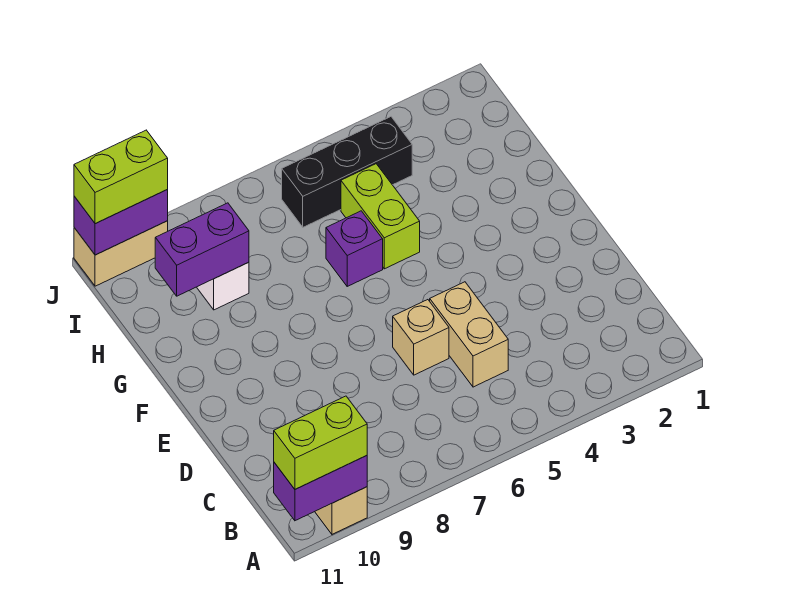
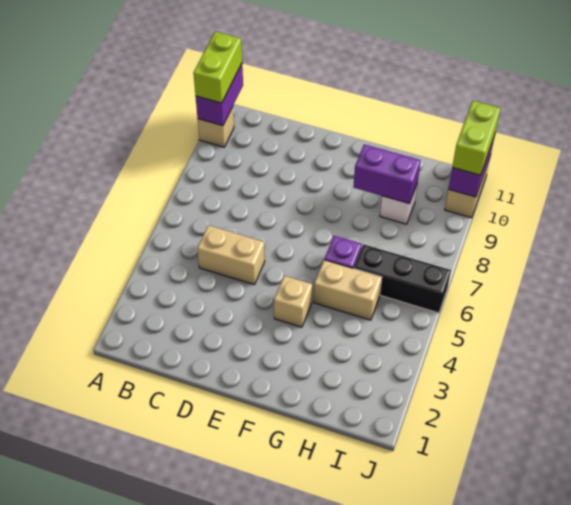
tan brick D6 level 1 -> tan brick F4 level 1
lime brick G5:H5 level 1 -> tan brick G5:H5 level 1
purple brick H9:H10 level 2 -> purple brick G9:H9 level 2
black brick I4:I6 level 1 -> black brick H6:J6 level 1

